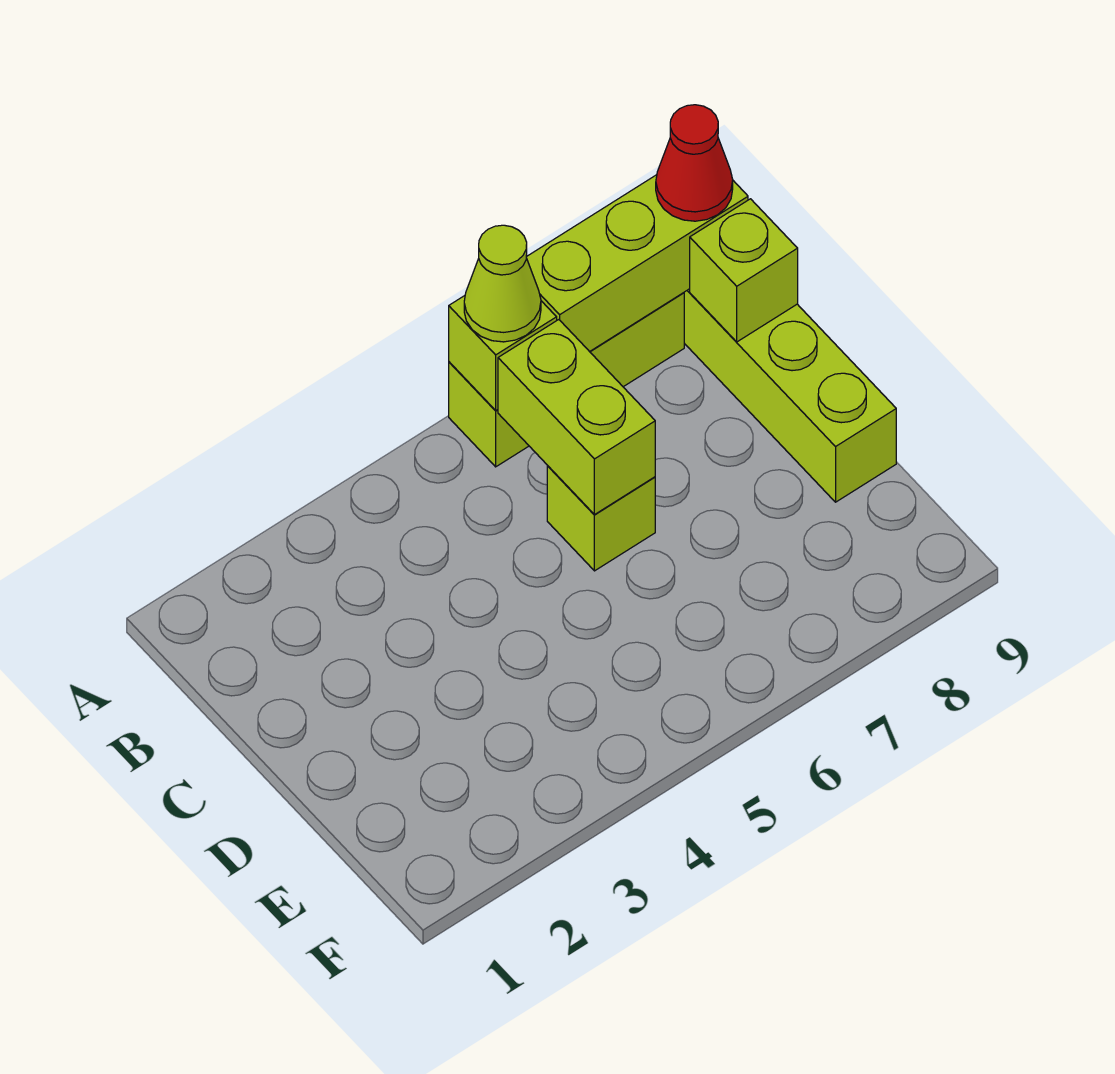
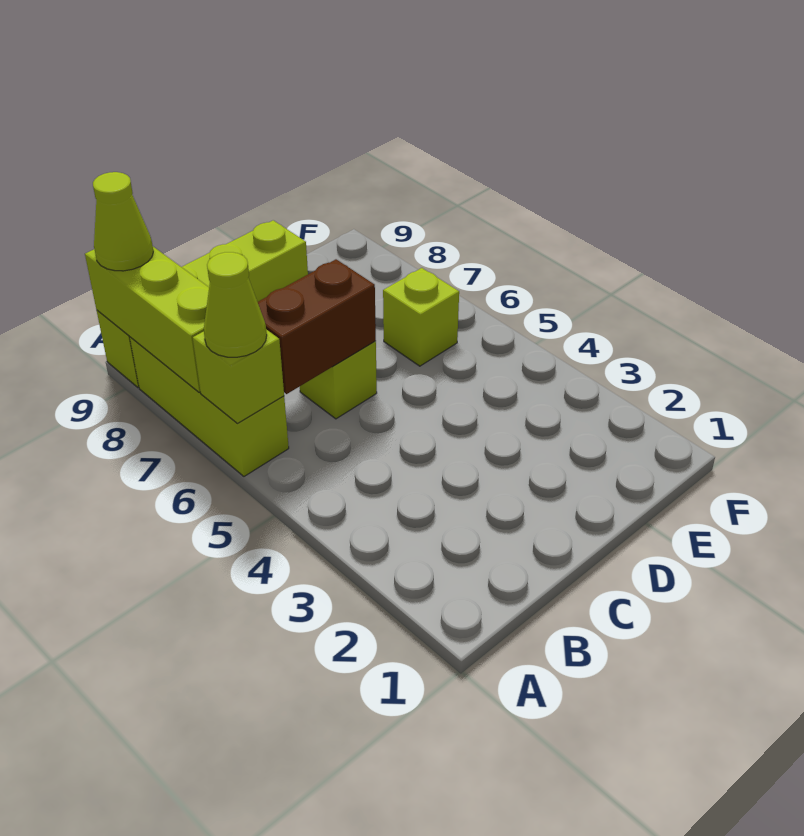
red cone A9 level 3 -> lime cone A9 level 3
lime brick B6:C6 level 2 -> brown brick B6:C6 level 2
lime brick B9 level 2 -> lime brick E6 level 1

